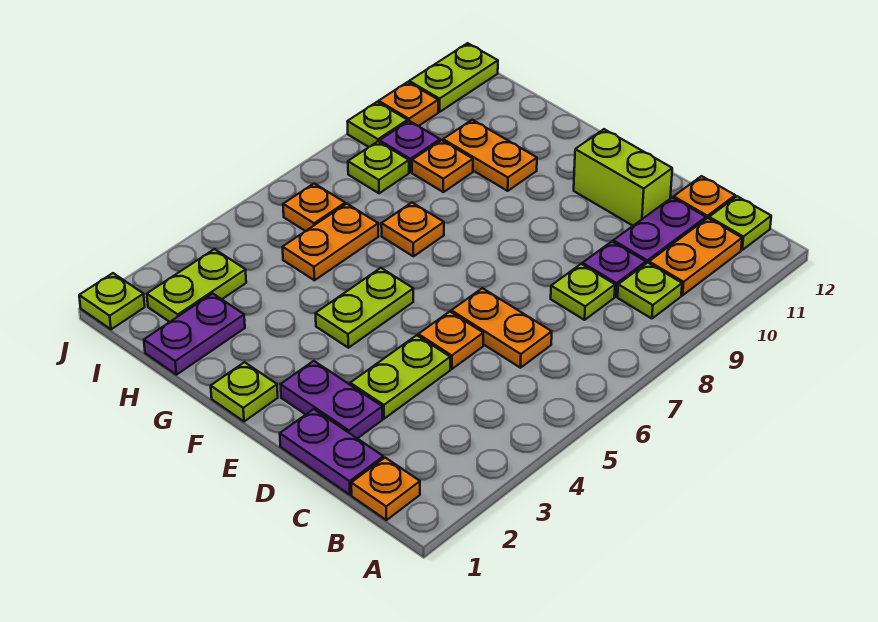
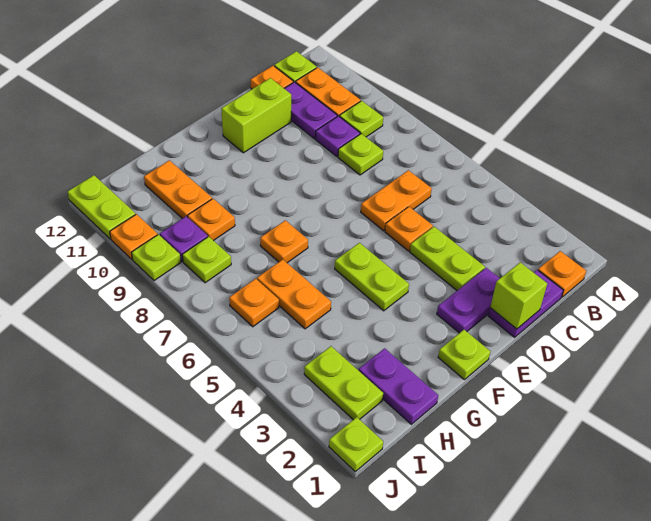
none -> lime brick D1 level 2
orange plate G10:H10 level 1 -> orange plate H10:H11 level 1

